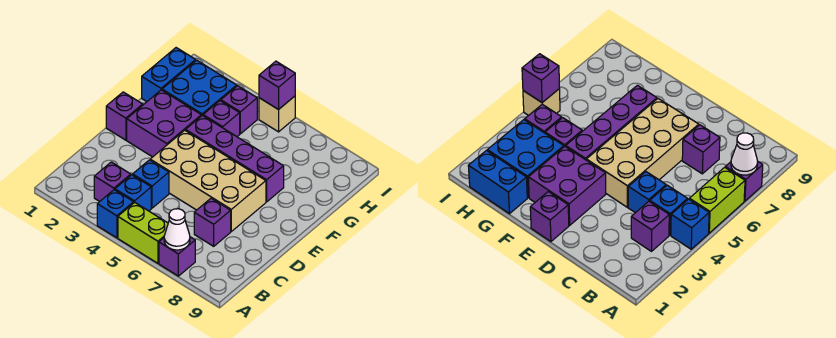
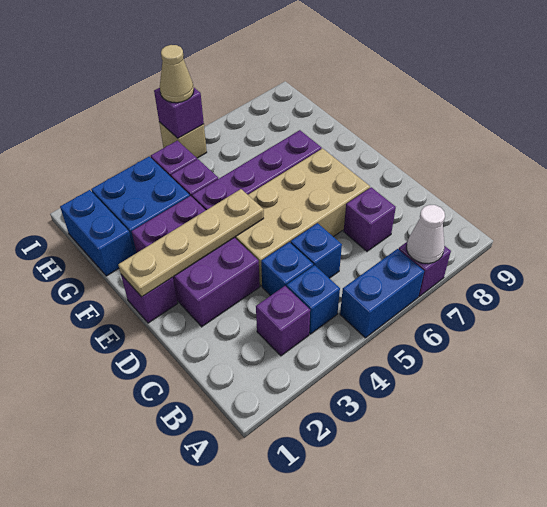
blue brick A4 level 1 -> blue brick C5 level 1
lime brick A5:A6 level 1 -> blue brick A5:A6 level 1
none -> tan plate E1:E4 level 2
purple brick E2:F3 level 1 -> purple brick D2:F3 level 1
none -> tan cone I5 level 3

